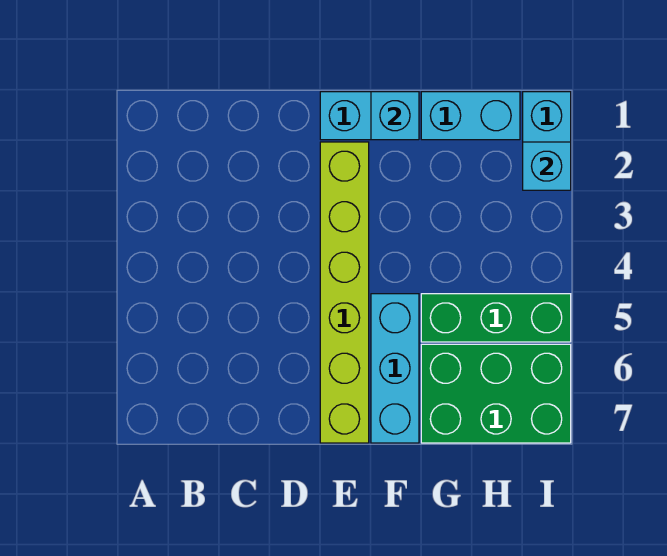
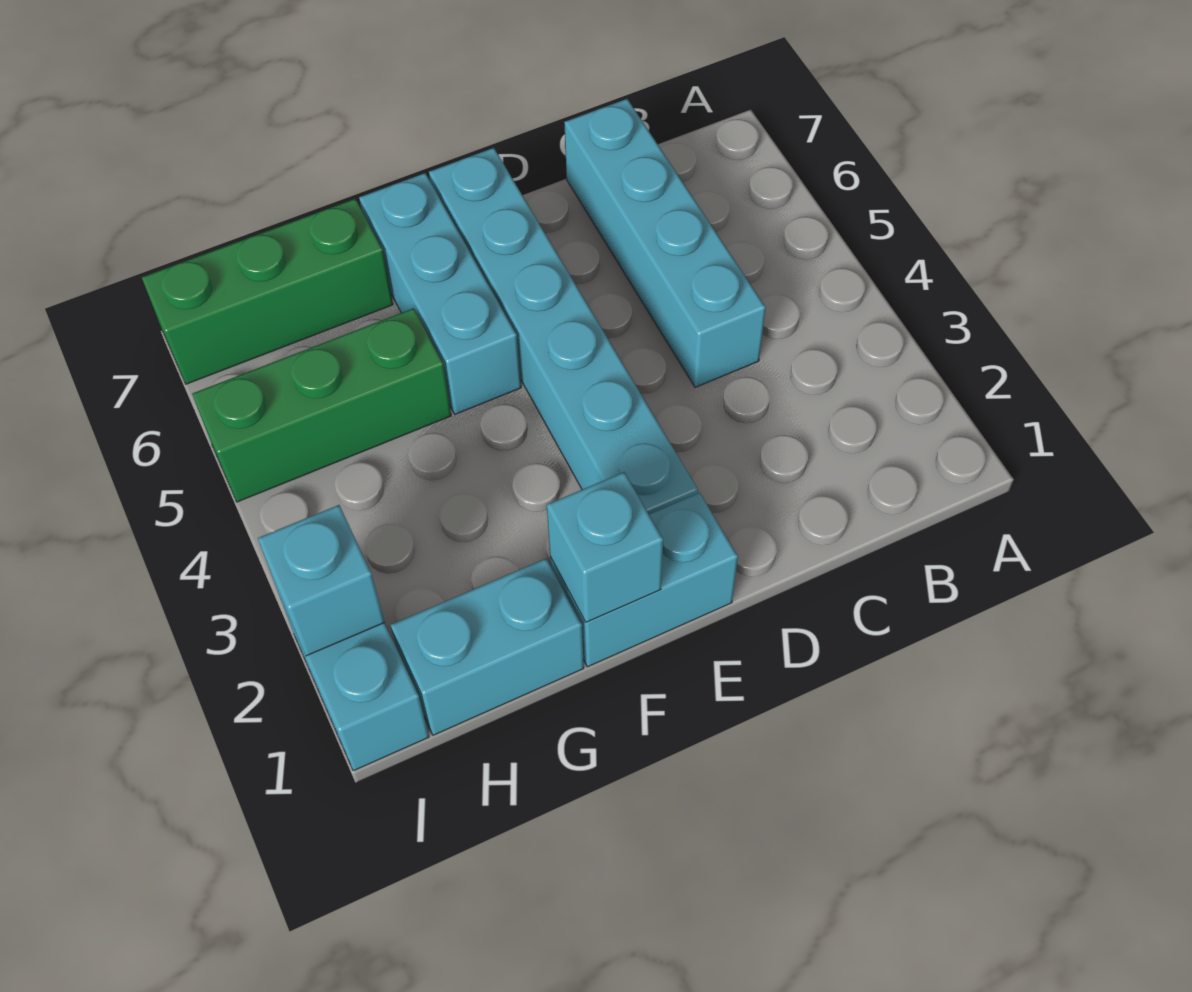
none -> cyan brick C4:C7 level 1
lime brick E2:E7 level 1 -> cyan brick E2:E7 level 1
green brick G6:I7 level 1 -> green brick G7:I7 level 1

